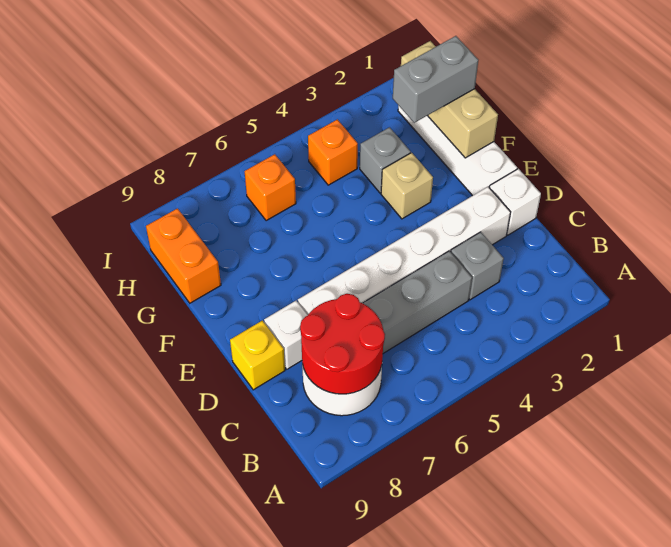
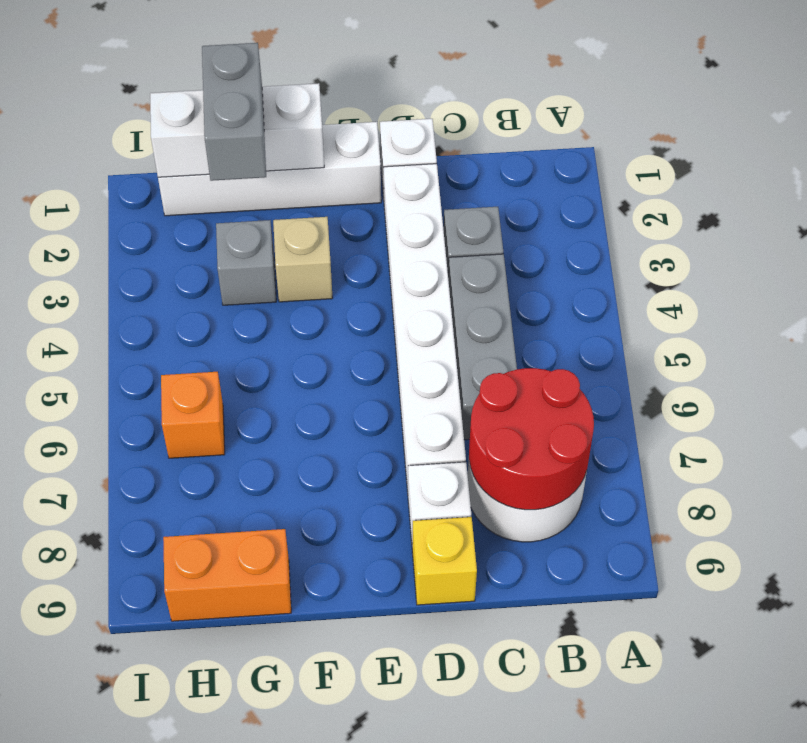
tan brick F1:H1 level 2 -> white brick F1:H1 level 2
orange brick H4 level 1 -> none

